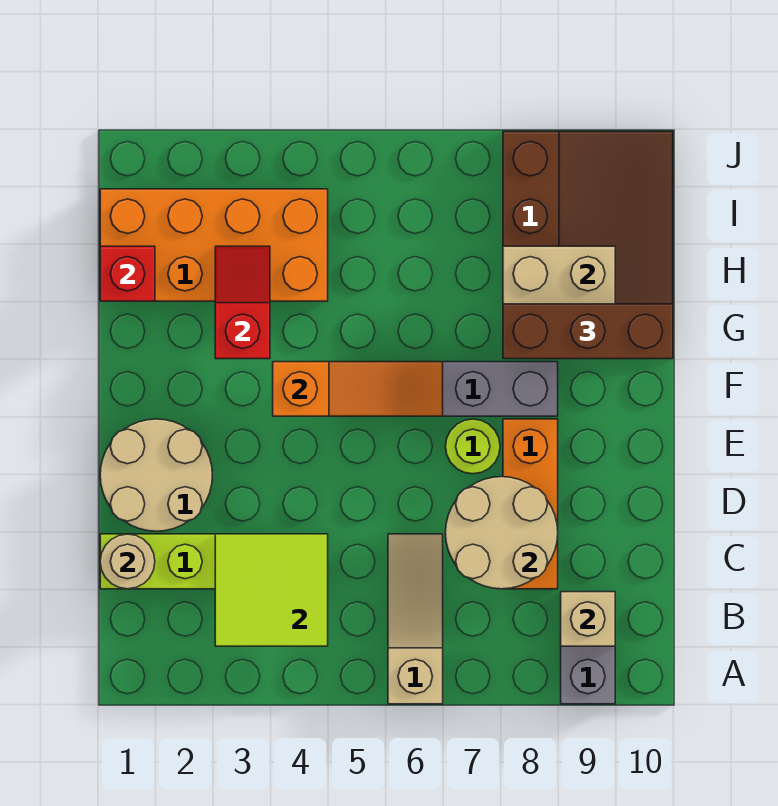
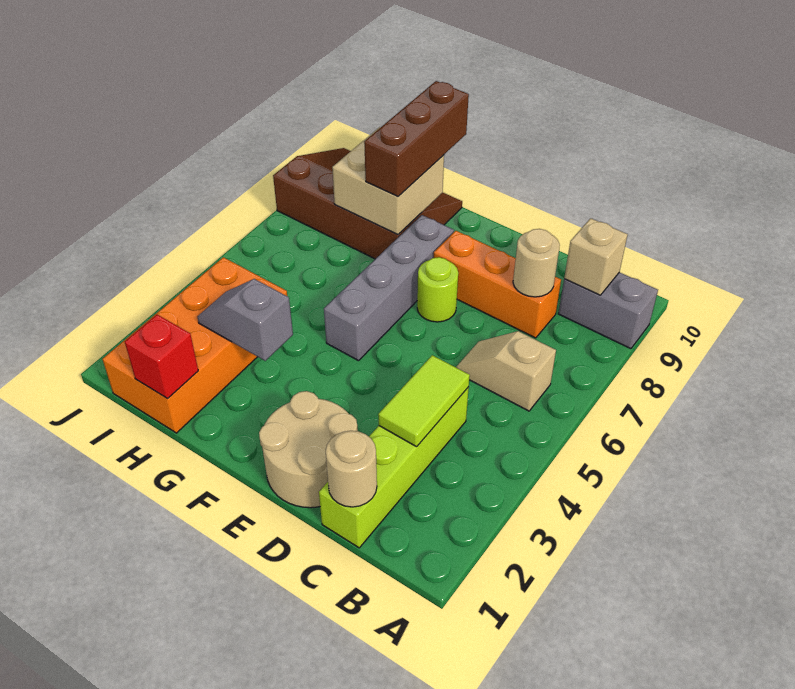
tan slope A6:C6 level 1 top A -> tan slope B6:C6 level 1 top B
lime tile B3:C4 level 2 -> lime tile C3:C4 level 2
tan round brick C7:D8 level 2 -> tan round brick C8 level 2
orange slope F4:F6 level 2 top 4 -> none
red slope G3:H3 level 2 top G -> grey slope G3:H3 level 2 top G

